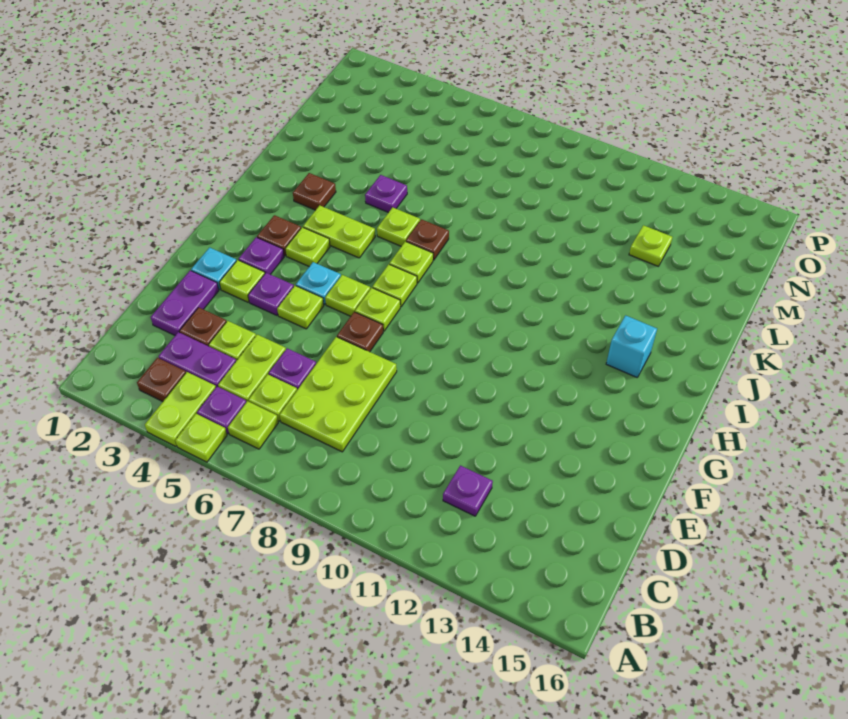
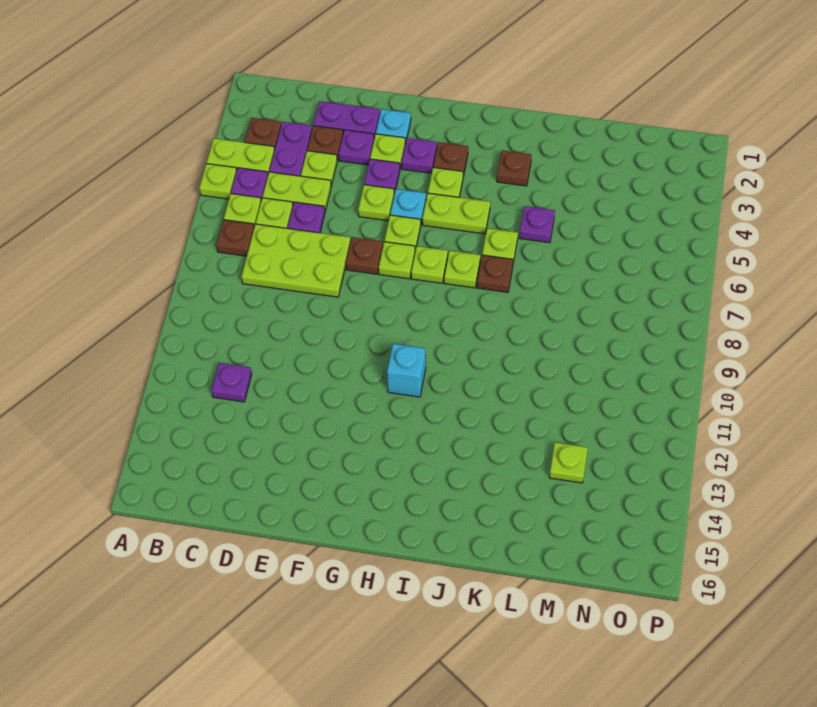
none -> brown plate B7 level 1
none -> purple plate E3 level 1
lime plate I4:I5 level 1 -> lime plate H5:I5 level 1
cyan brick I14 level 1 -> cyan brick H11 level 1

